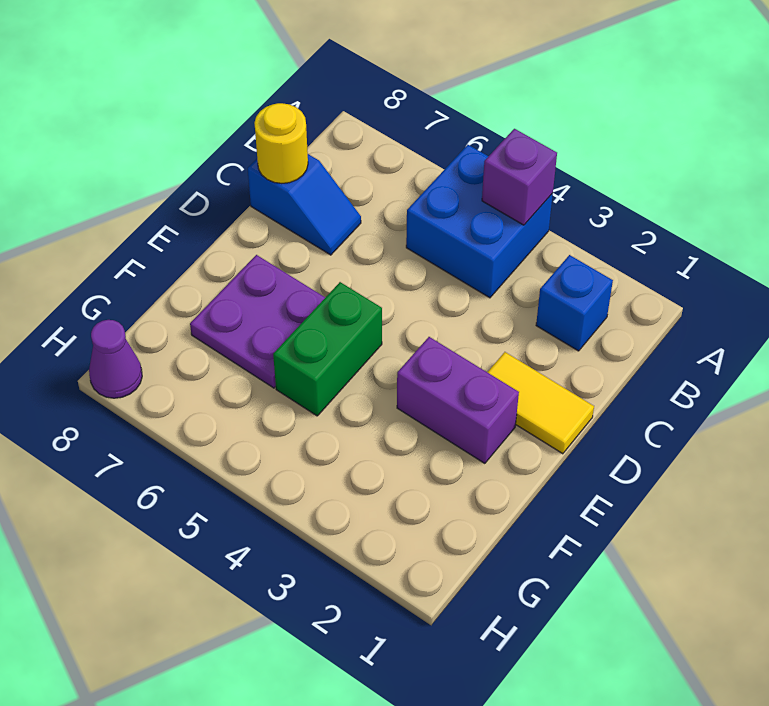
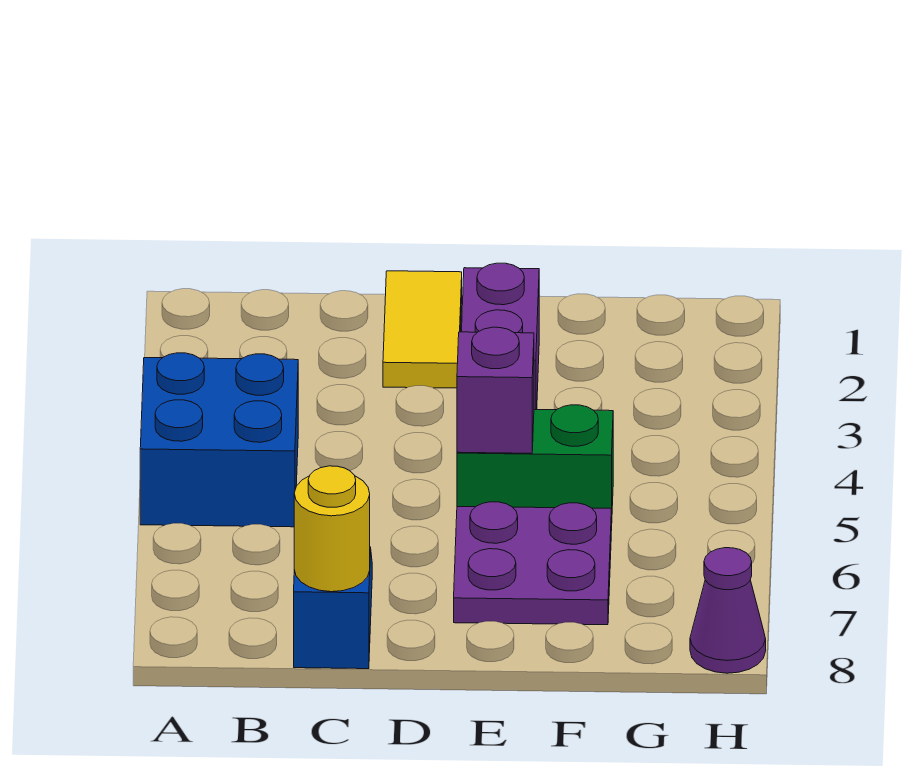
purple brick A4 level 2 -> purple brick E5 level 2
blue brick B2 level 1 -> none

